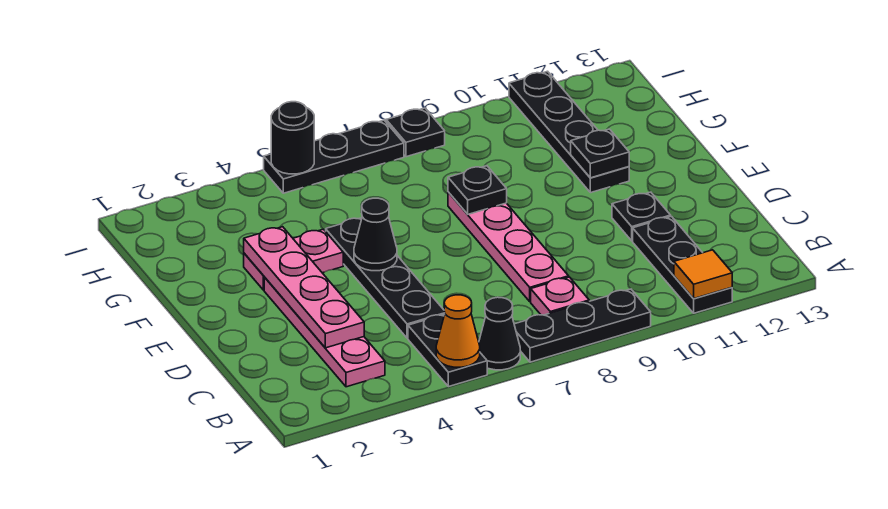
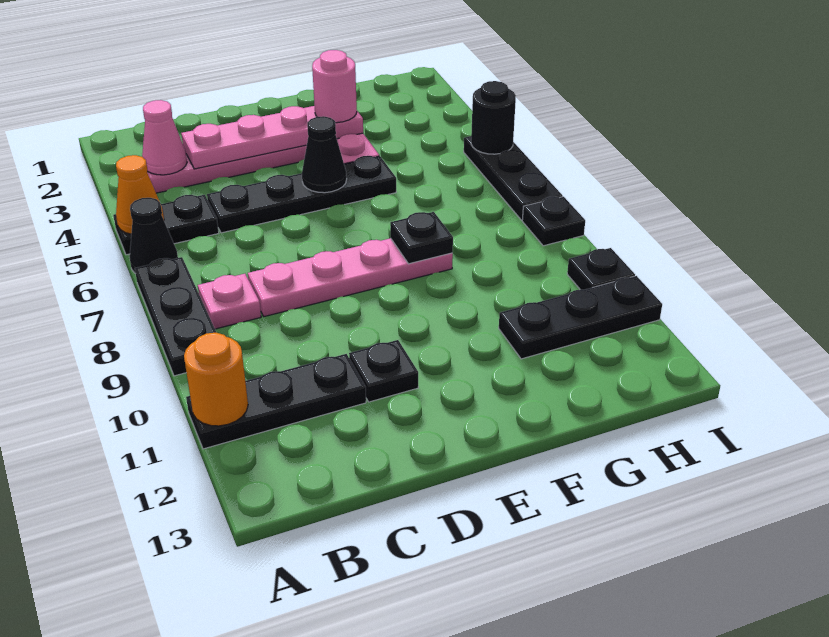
orange tile A11 level 2 -> orange round brick A11 level 2
none -> pink cone B3 level 2
none -> pink round brick F3 level 3
black plate F11:I11 level 1 -> black plate G11:I11 level 1
black plate F11 level 2 -> black plate I10 level 1

